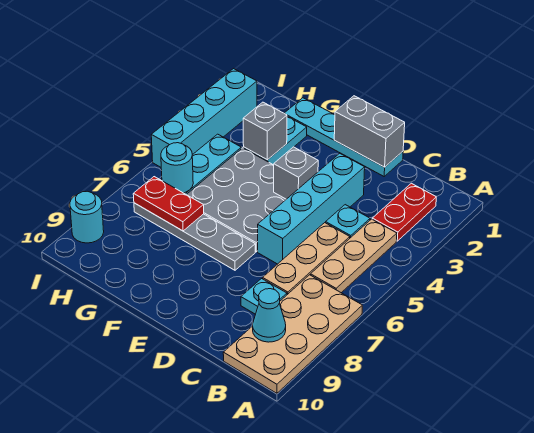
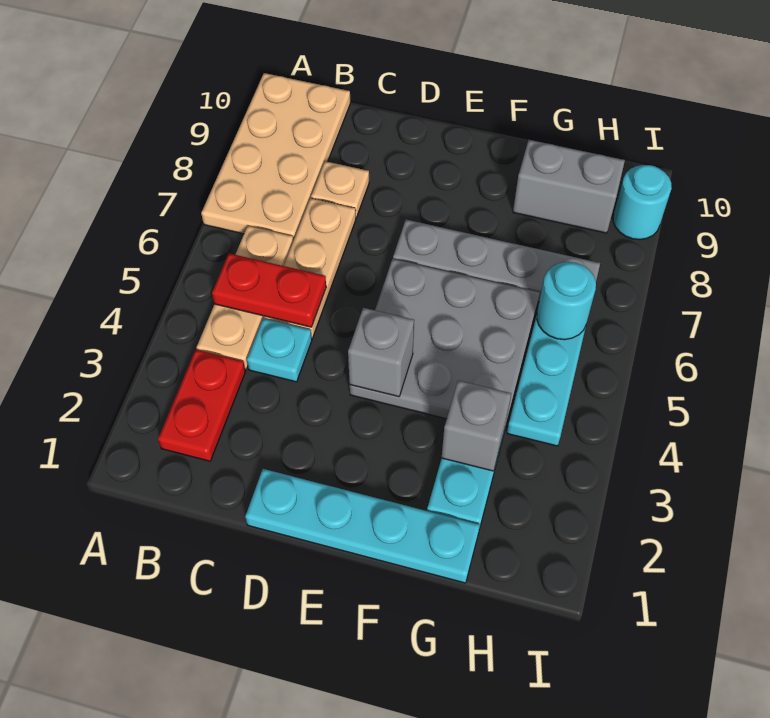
cyan cone B9 level 2 -> none
cyan plate C8 level 1 -> tan plate C8 level 1
grey brick D1:E1 level 2 -> grey brick G9:H9 level 1
cyan brick D3:D6 level 1 -> none
red plate G7:H7 level 2 -> red plate B5:C5 level 2
cyan brick I2:I5 level 1 -> none

